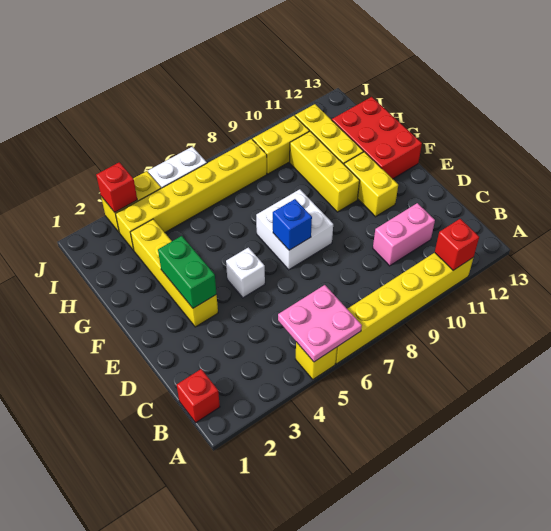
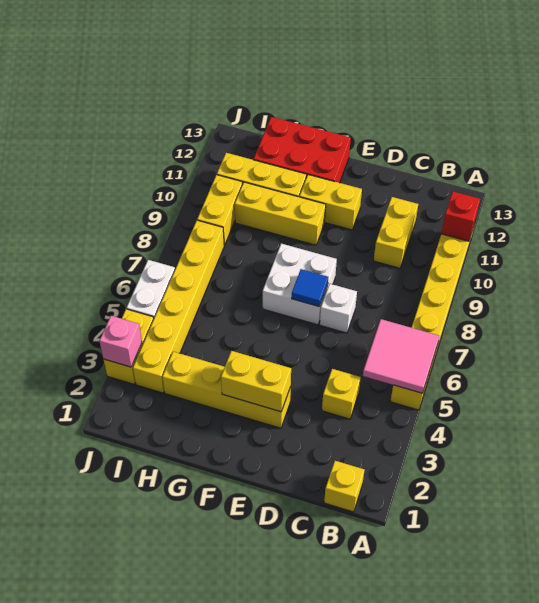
pink plate A5:B6 level 2 -> pink tile A5:B6 level 2
red brick B1 level 1 -> yellow brick B1 level 1
none -> yellow brick C4 level 1
pink brick C10:C11 level 1 -> yellow brick C10:C11 level 1
green brick E3:F3 level 2 -> yellow brick E3:F3 level 2
white brick E5 level 1 -> white brick D7 level 1
blue brick E7 level 2 -> blue tile E7 level 2
red brick J3 level 2 -> pink brick J3 level 2

